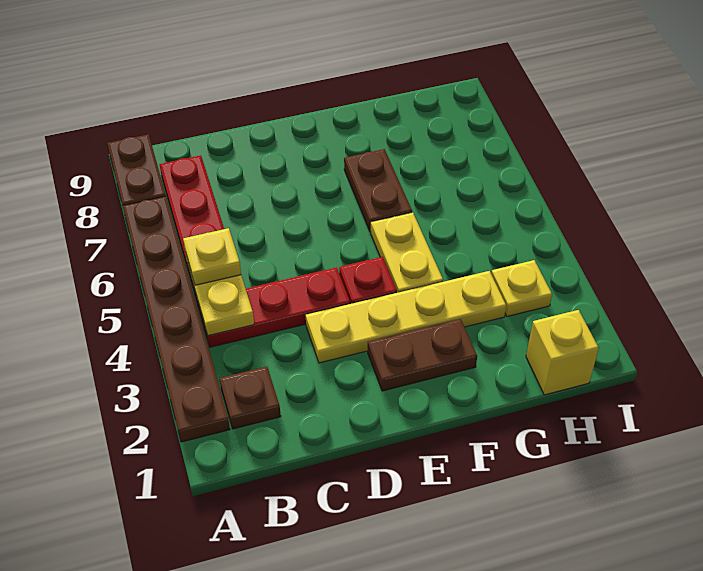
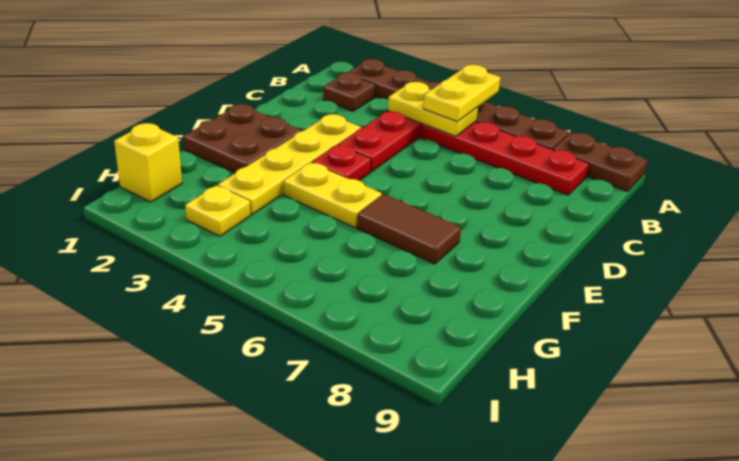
yellow plate B5 level 3 -> yellow plate A5:B5 level 3
brown plate E2:F2 level 1 -> brown plate E1:F2 level 1
brown plate F6:F7 level 1 -> brown tile F6:F7 level 1

